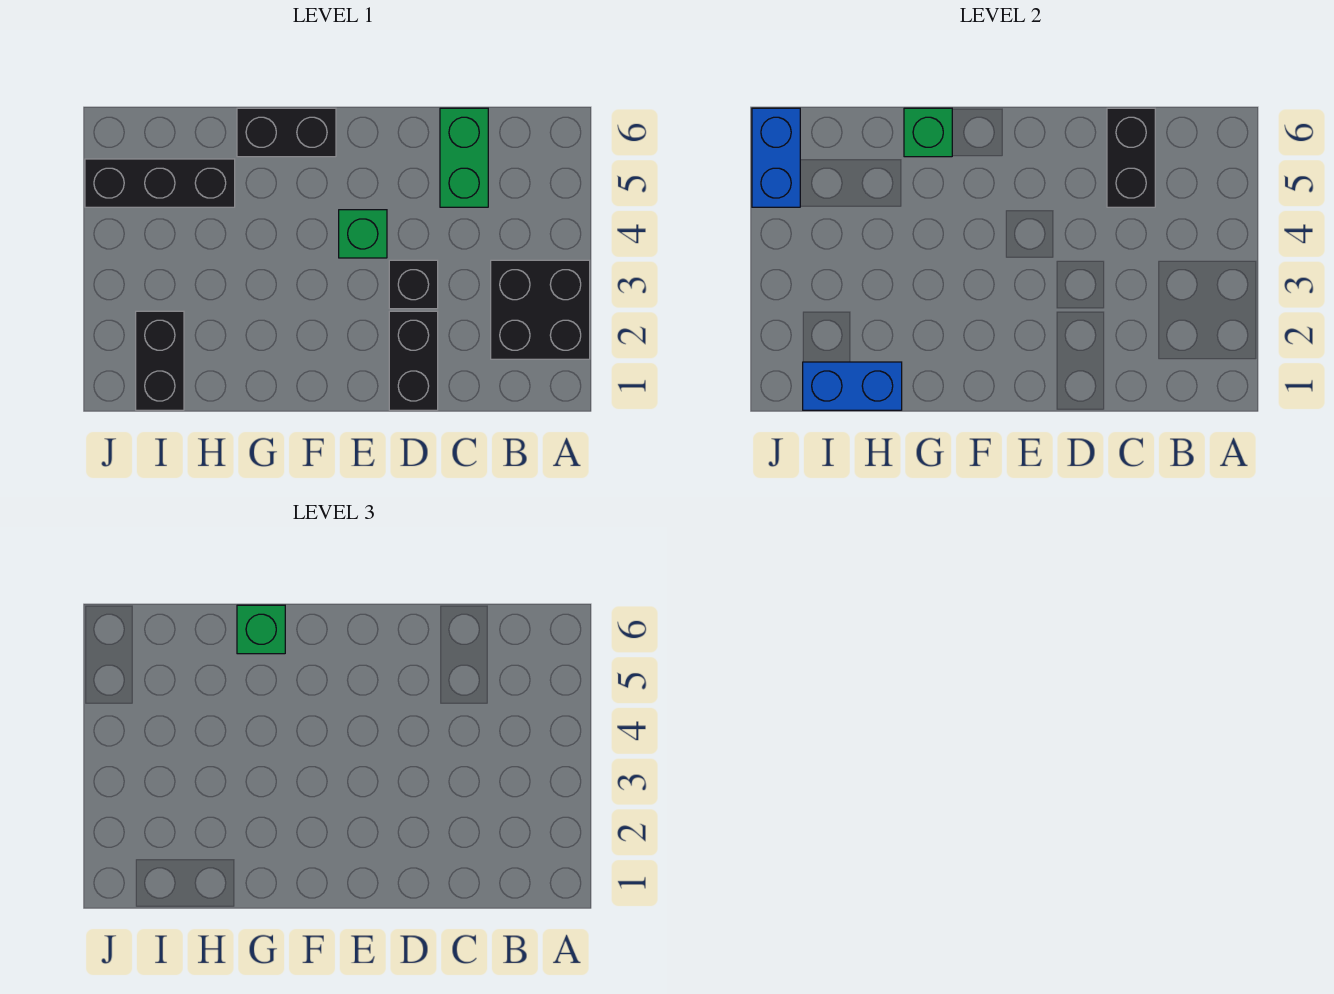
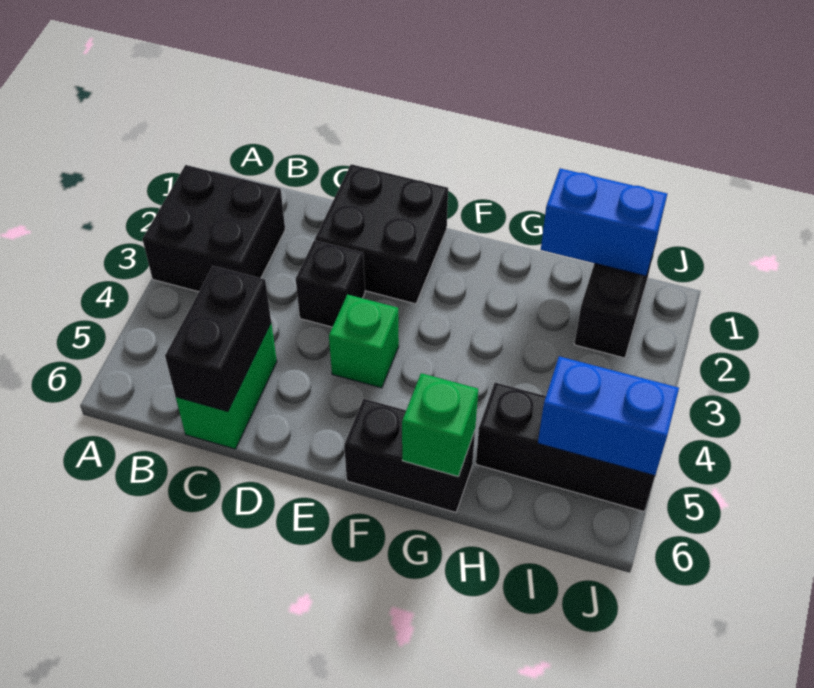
black brick D1:D2 level 1 -> black brick D1:E2 level 1
green brick G6 level 3 -> none
blue brick J5:J6 level 2 -> blue brick I5:J5 level 2

